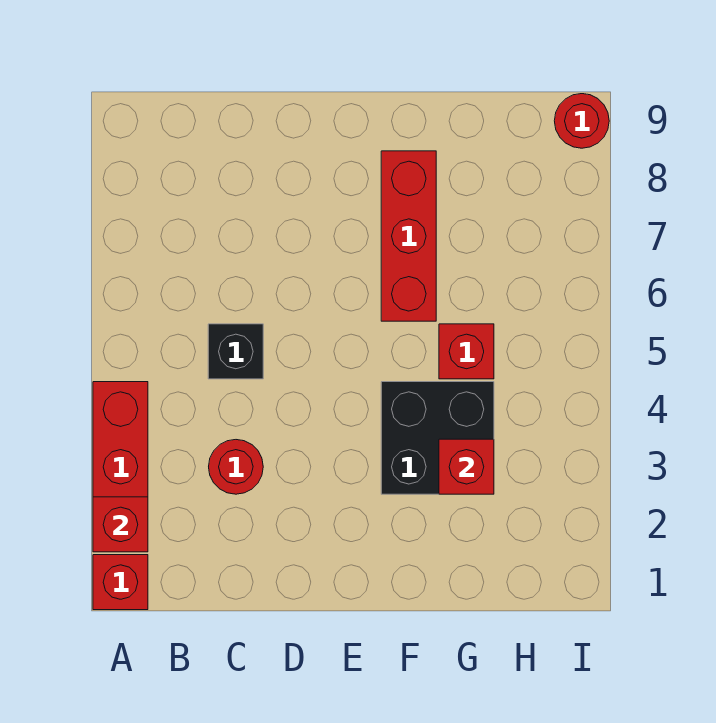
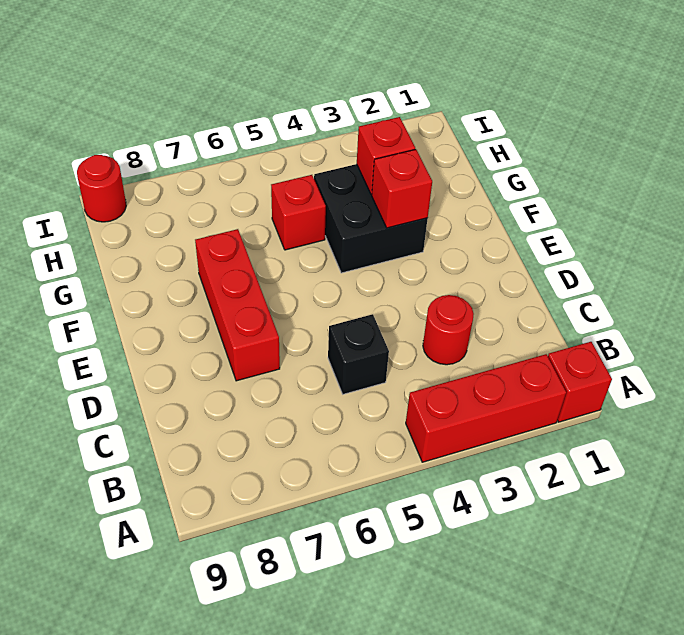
red brick A2 level 2 -> red brick F3 level 2
red brick F6:F8 level 1 -> red brick D7:F7 level 1

